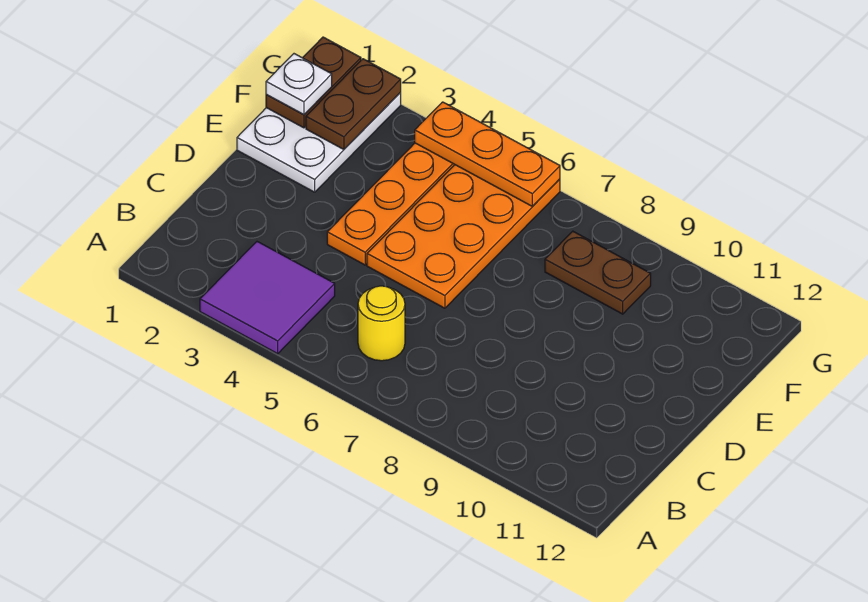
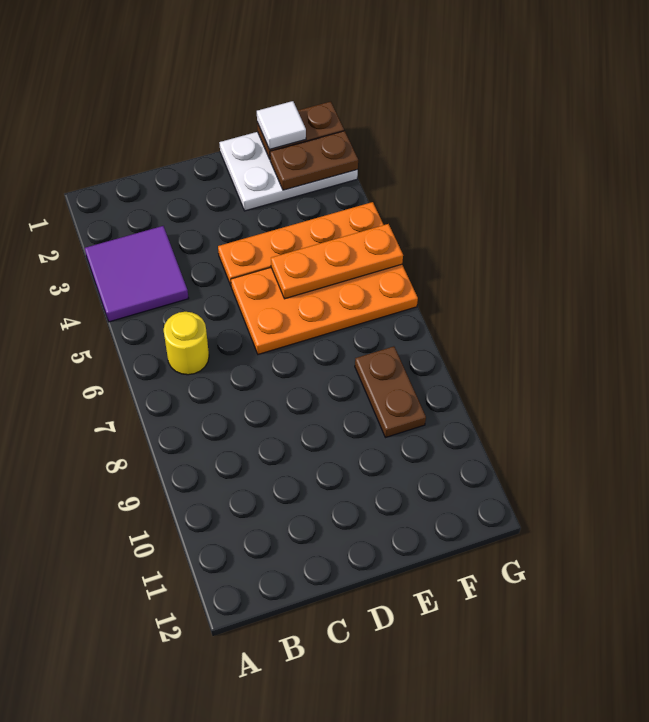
white plate F1 level 3 -> white tile F1 level 3
orange plate G4:G6 level 2 -> orange plate E5:G5 level 2

